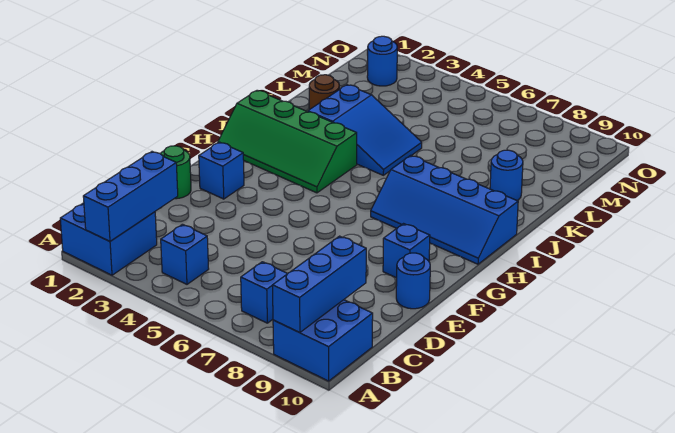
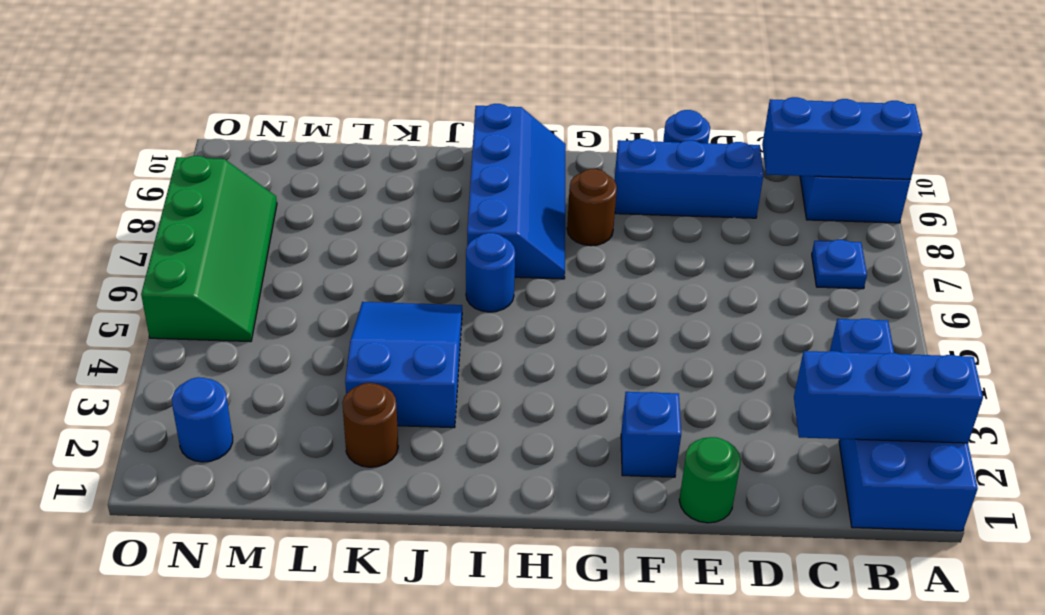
blue brick B7 level 1 -> blue plate B7 level 1
blue brick F9 level 1 -> blue brick D9:F9 level 1
none -> brown round brick G8 level 1
green slope H1:I4 level 1 top I -> green slope N5:O8 level 1 top O
blue round brick K9 level 1 -> blue round brick I6 level 1

